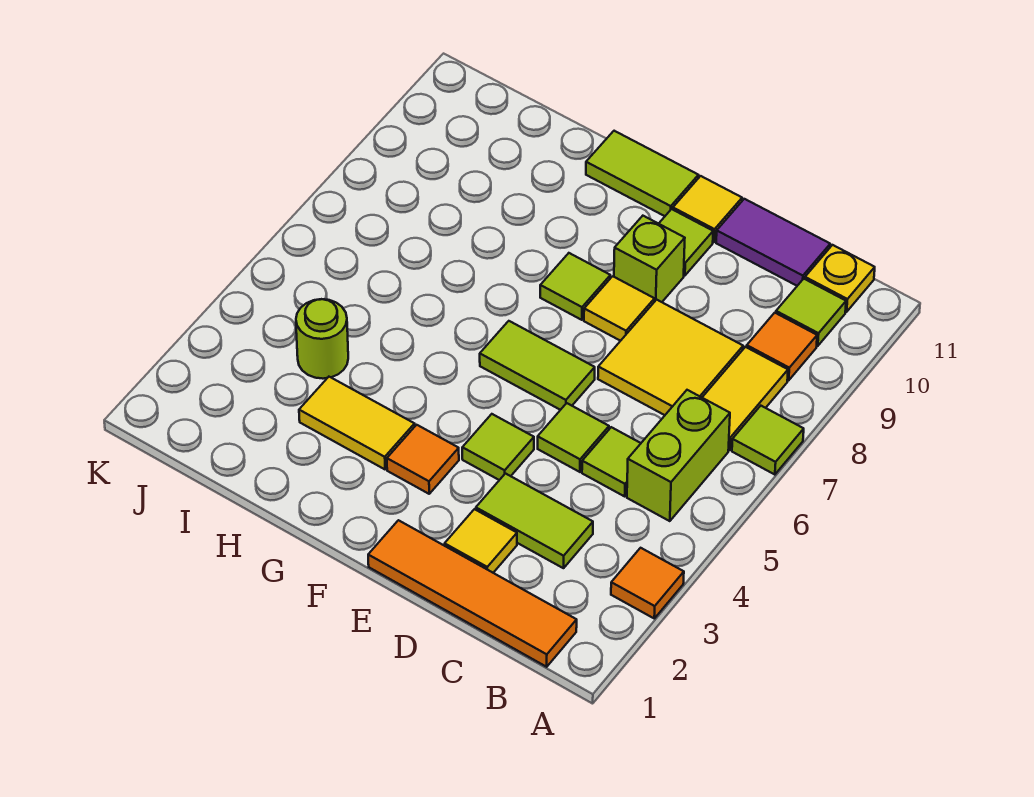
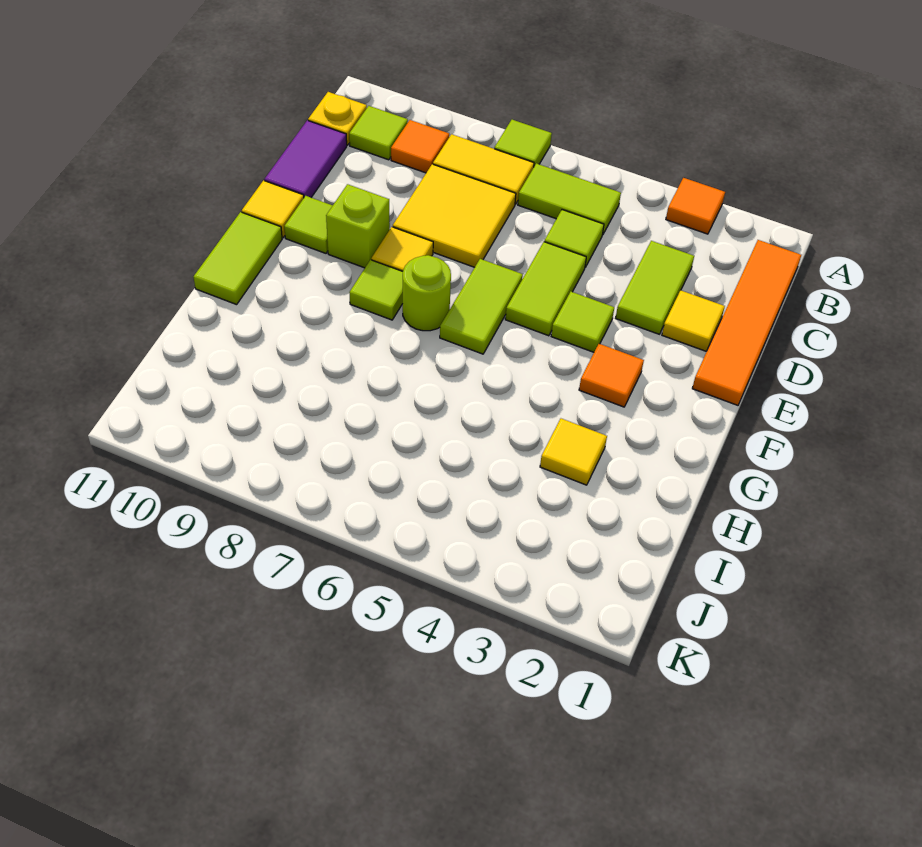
lime brick B5:B6 level 1 -> lime tile B5:B6 level 1
lime tile D5 level 1 -> lime tile D5:E5 level 1
yellow tile G3:H3 level 1 -> yellow tile H3 level 1
lime round brick I4 level 1 -> lime round brick F7 level 1

